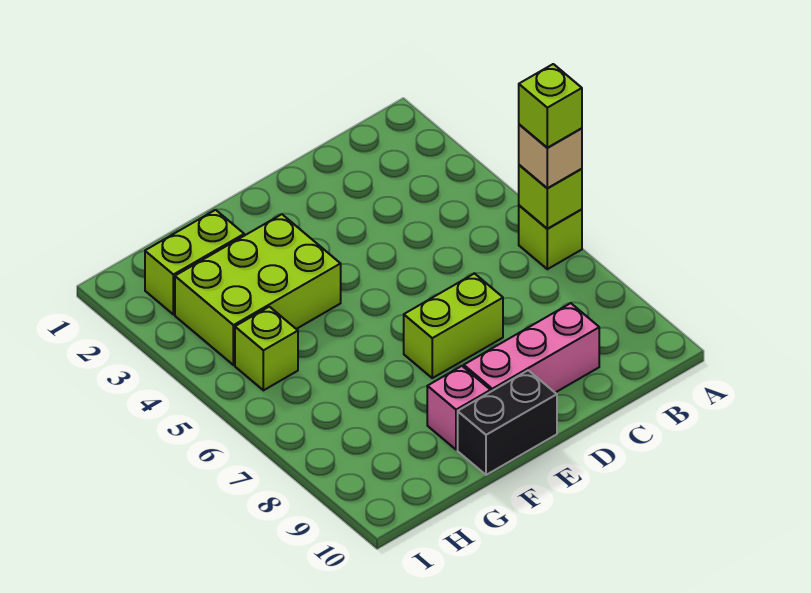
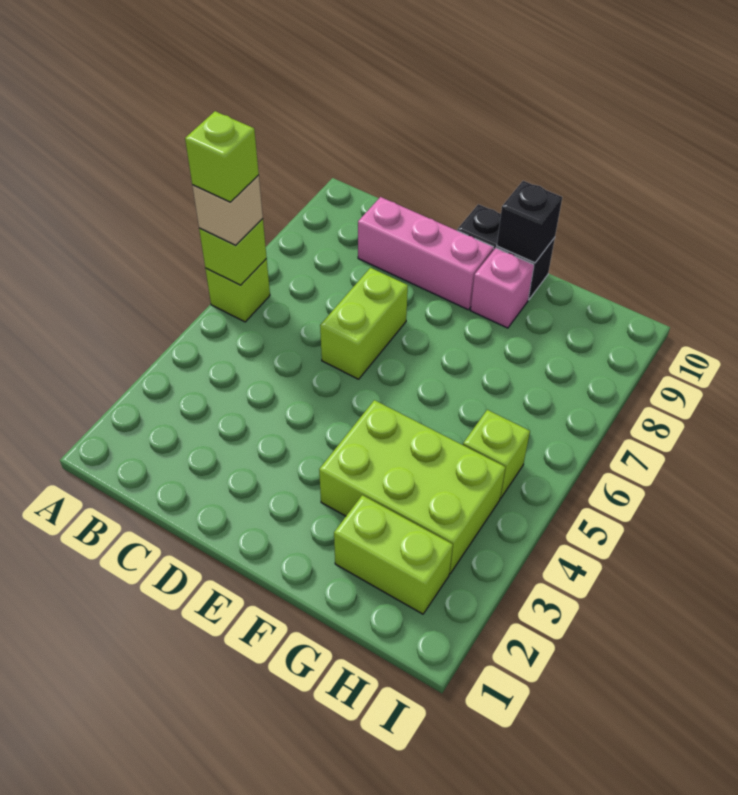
lime brick D7:E7 level 1 -> lime brick D6:D7 level 1
none -> black brick F10 level 2

